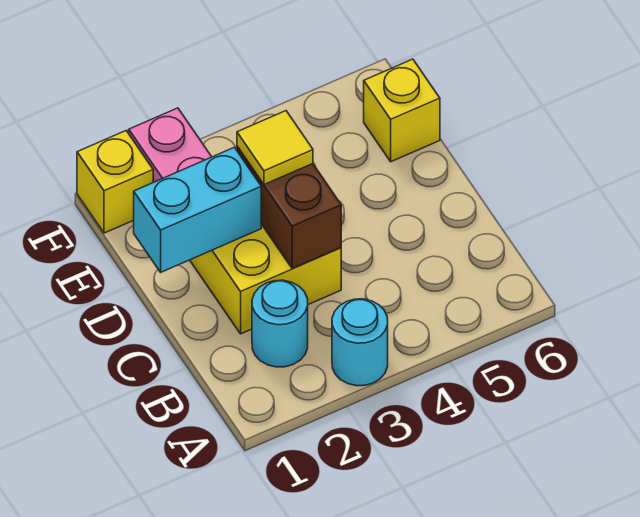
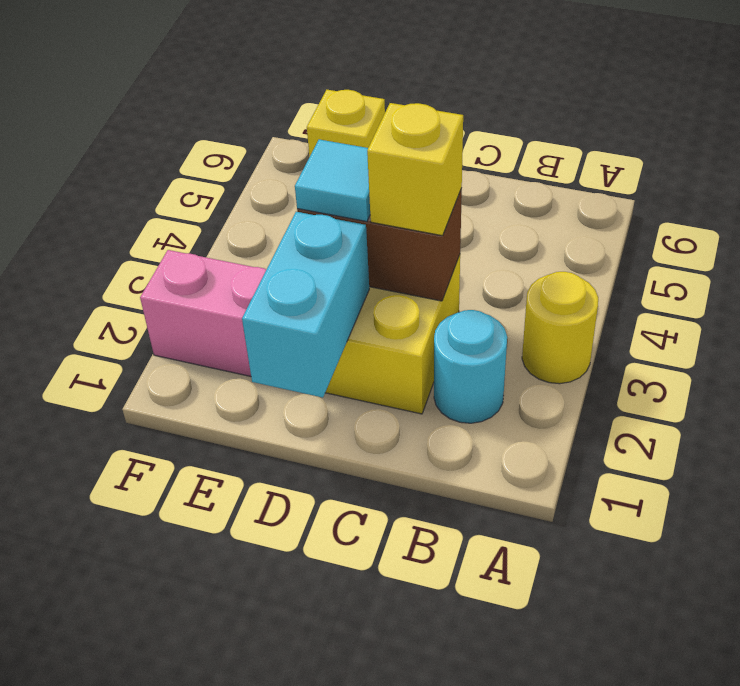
cyan round brick A3 level 1 -> yellow round brick A3 level 1
yellow tile D3 level 3 -> cyan tile D3 level 3
yellow brick F1 level 1 -> yellow brick C3 level 3

